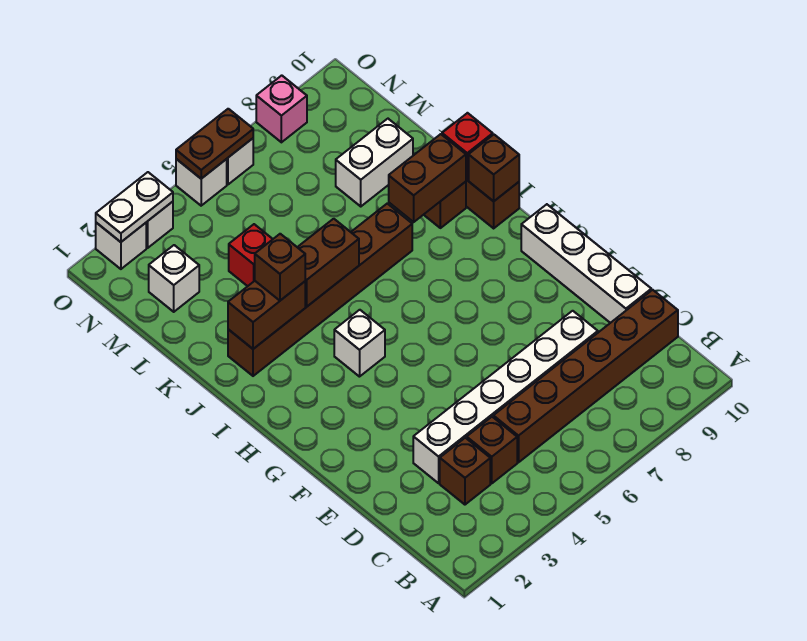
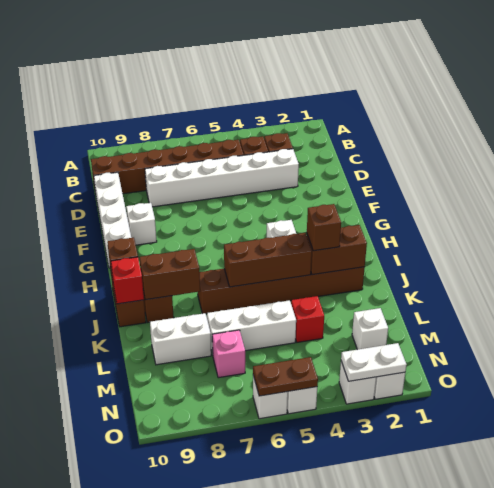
none -> white brick F9 level 1
brown brick J4:J5 level 2 -> brown brick J4:J6 level 2
none -> white brick L5:L7 level 1
pink brick O8 level 1 -> pink brick M7 level 1

